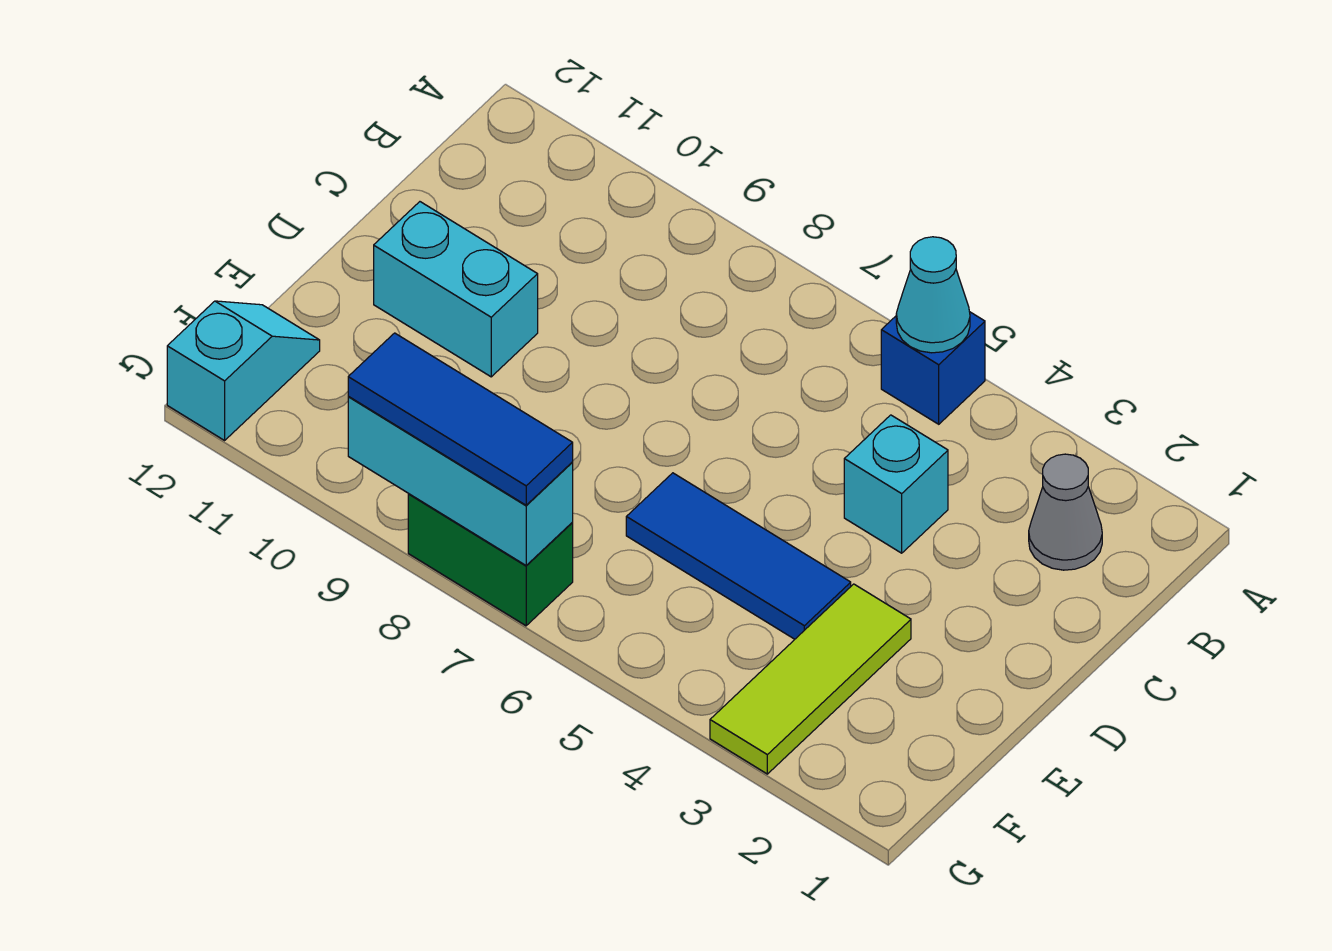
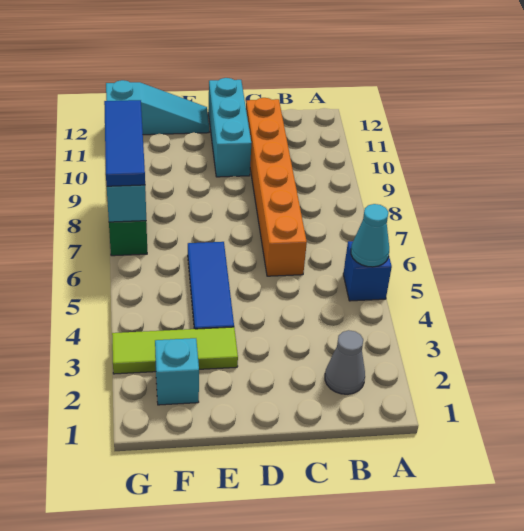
cyan brick C4 level 1 -> cyan brick F2 level 1
none -> orange brick C6:C11 level 1
cyan brick D10:D11 level 1 -> cyan brick D10:D12 level 1
cyan slope F12:G12 level 1 top G -> cyan slope E12:G12 level 1 top G

